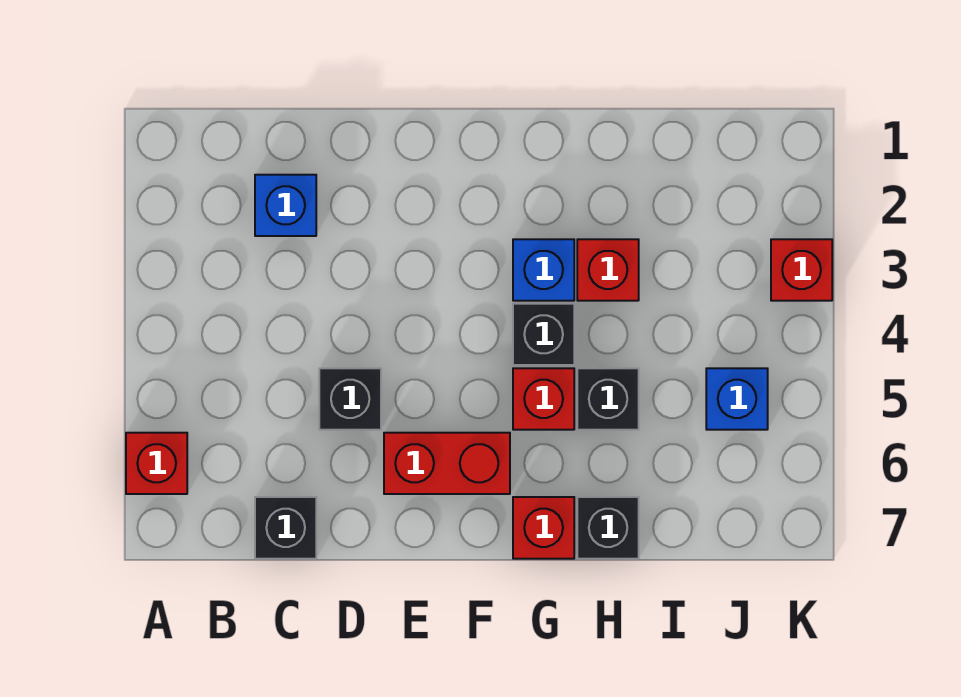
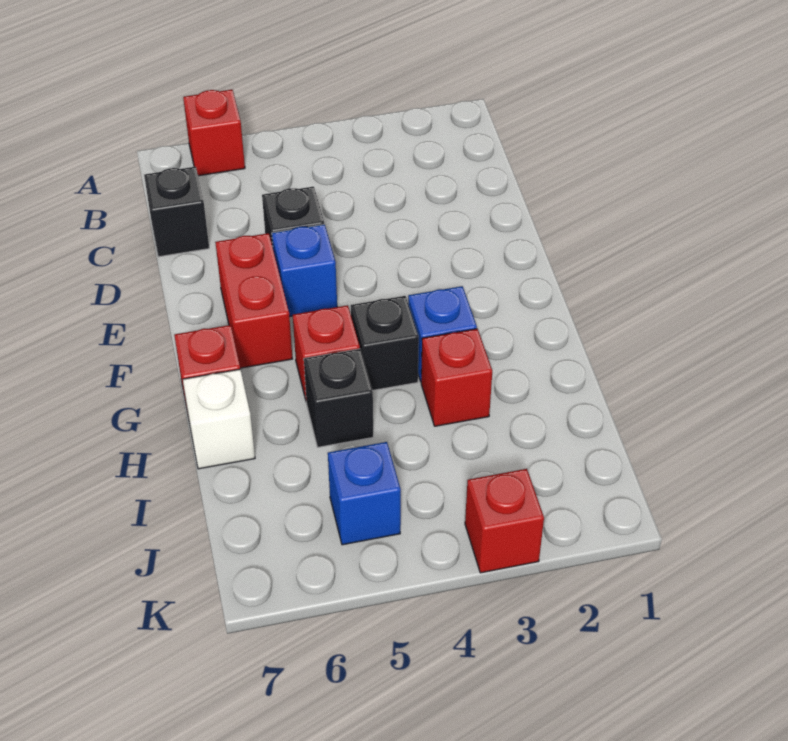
blue brick C2 level 1 -> blue brick E5 level 1
black brick H7 level 1 -> white brick H7 level 1

